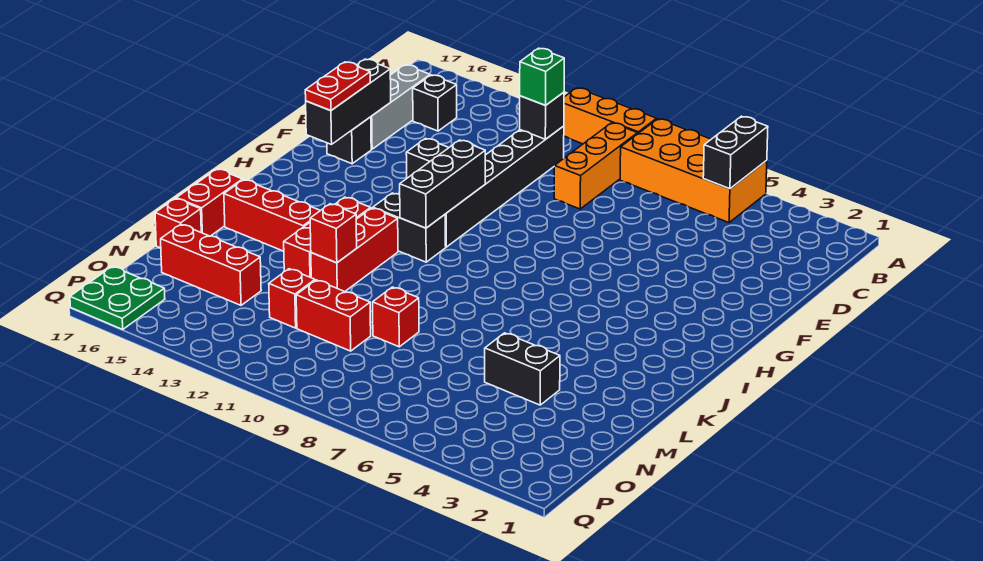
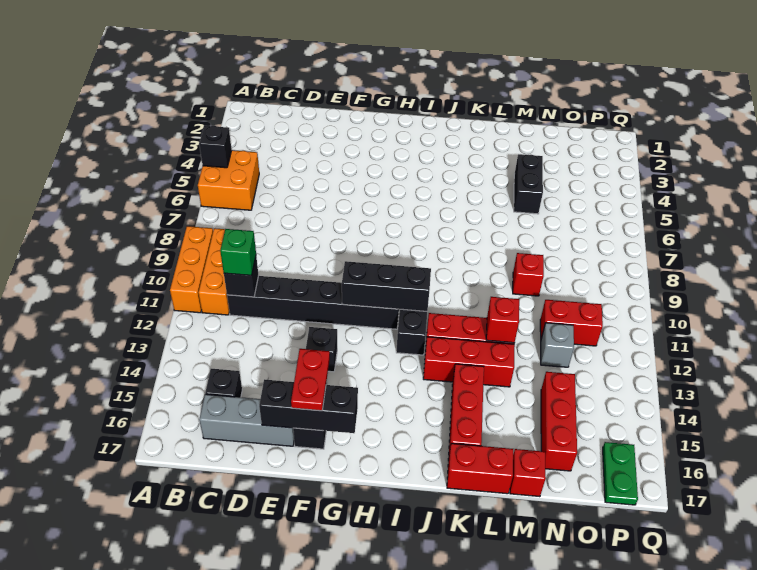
orange brick A5:B8 level 1 -> orange brick A5:B6 level 1
black brick A5:B5 level 2 -> black brick A5 level 2
orange brick B9:D9 level 1 -> orange brick B9:B11 level 1
red plate F16:G16 level 3 -> red plate F15:F16 level 3
red brick N10:N11 level 1 -> red brick N11:O11 level 1
red brick N12 level 1 -> grey brick N12 level 1
green plate P16:Q17 level 1 -> green plate P16:P17 level 1

